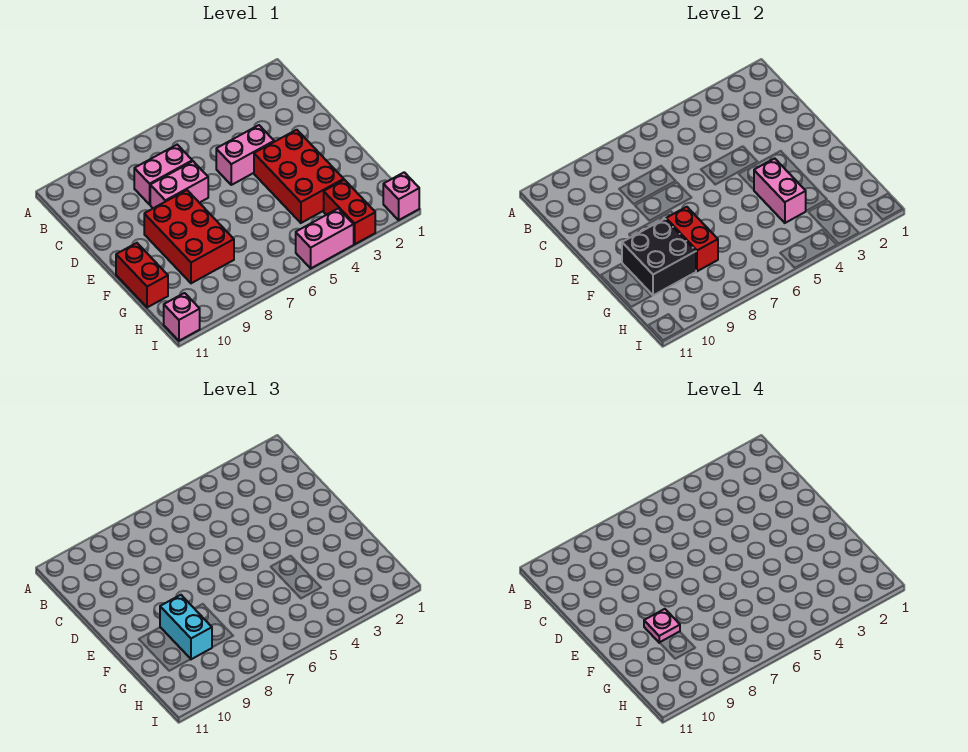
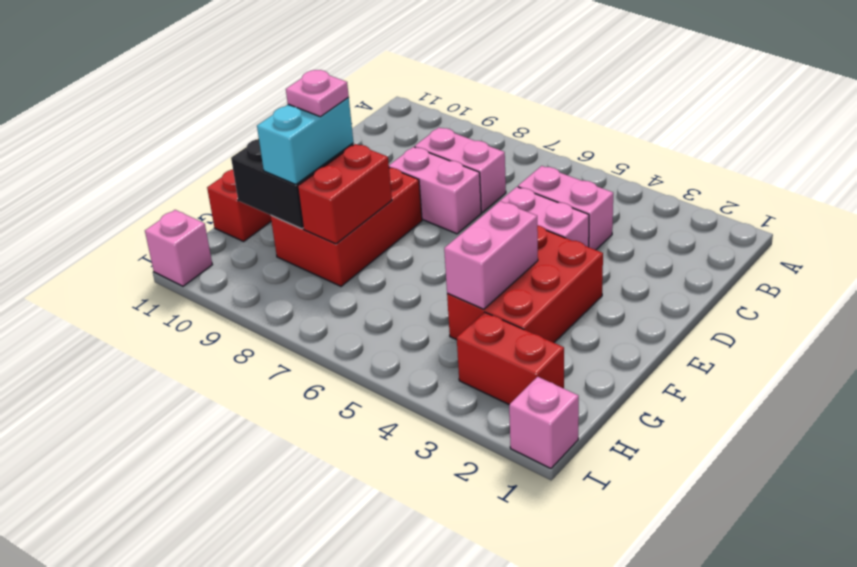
red brick H3:I3 level 1 -> red brick H2:H3 level 1
pink brick I4:I5 level 1 -> pink brick C4:C5 level 1

